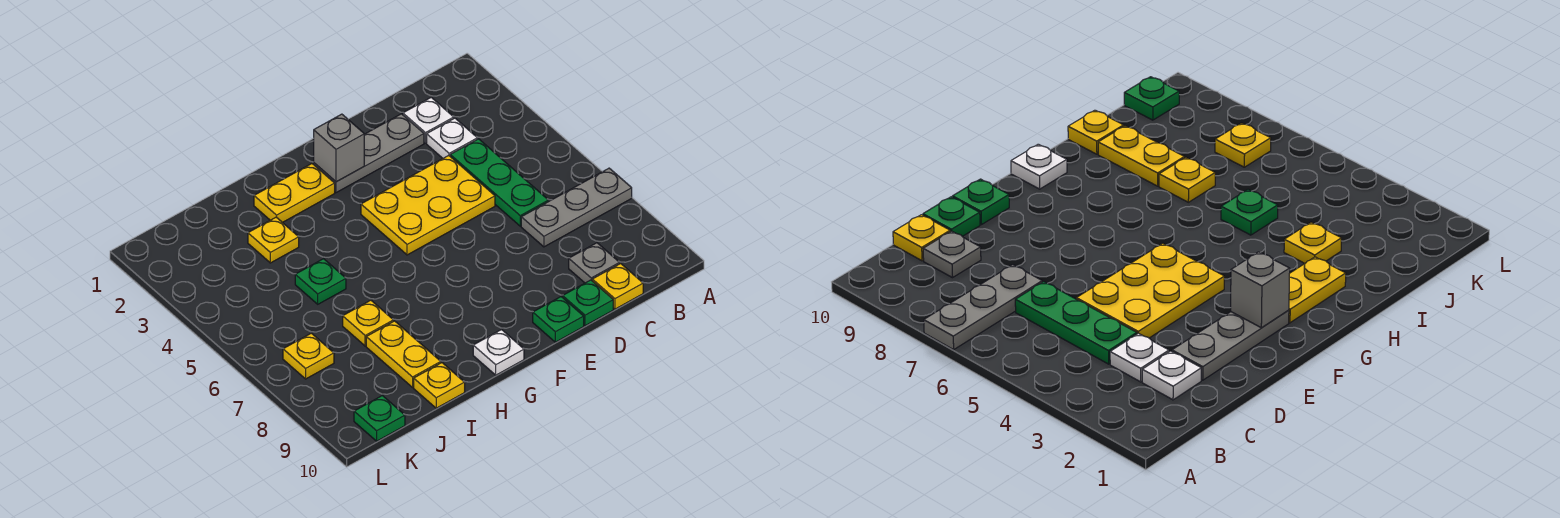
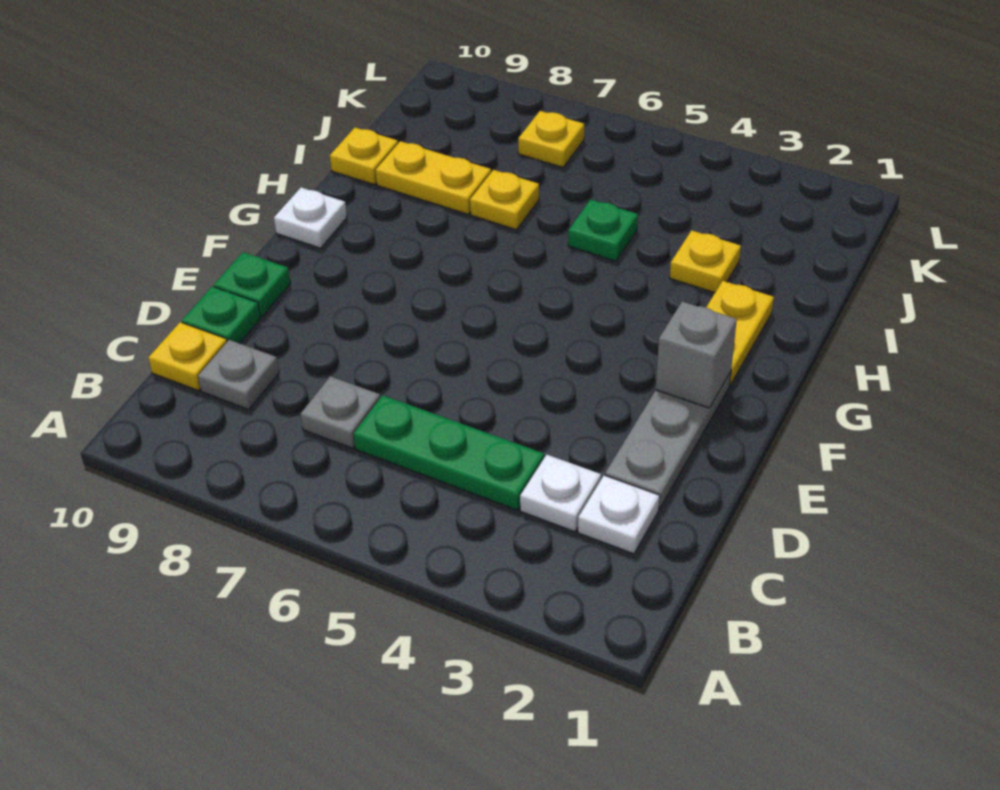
grey plate A7:C7 level 1 -> grey plate C7 level 1
yellow plate D4:F5 level 1 -> none
green plate K10 level 1 -> none

